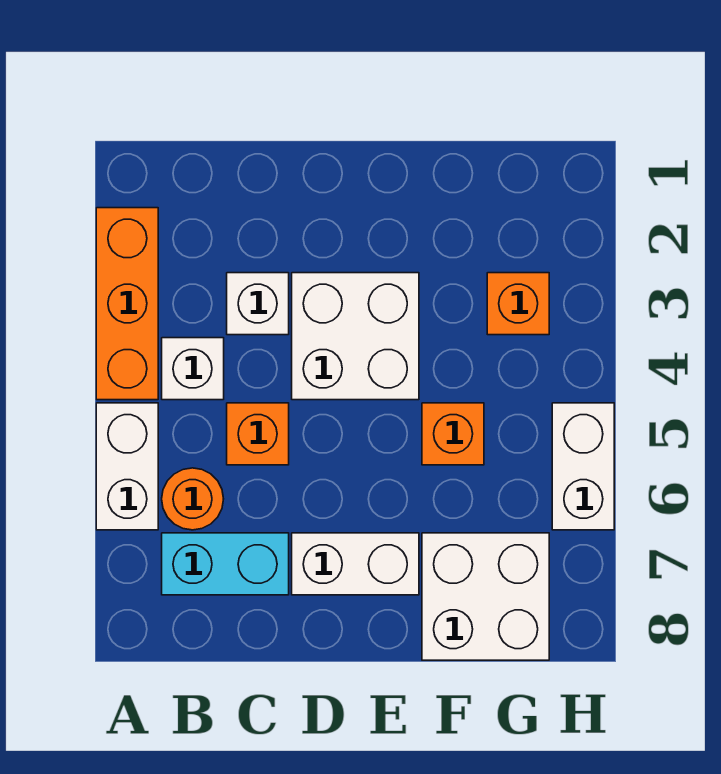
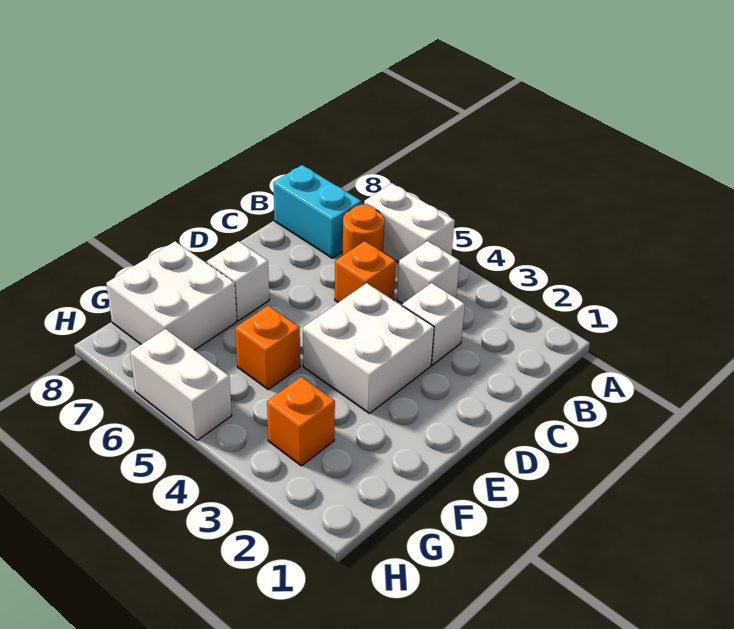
orange brick A2:A4 level 1 -> none
cyan brick B7:C7 level 1 -> cyan brick B7:B8 level 1
white brick D7:E7 level 1 -> white brick E7 level 1

